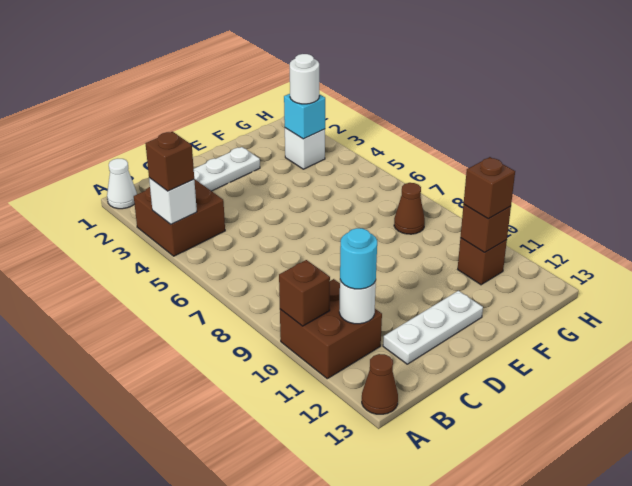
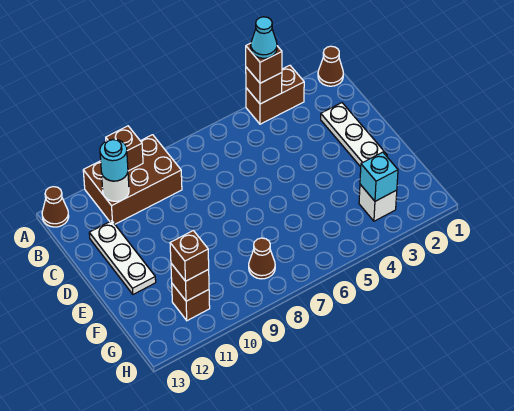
white cone A1 level 1 -> brown cone A1 level 1
brown brick A3:B4 level 1 -> brown brick A3:A4 level 1
white brick A4 level 2 -> brown brick A4 level 2
none -> cyan cone A4 level 4
brown brick A10:B11 level 1 -> brown brick A9:B11 level 1
white round brick G3 level 3 -> none

